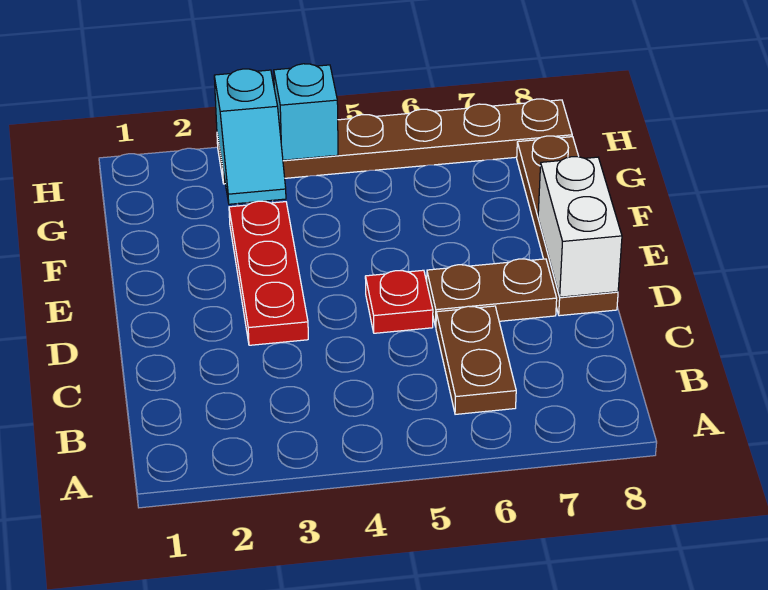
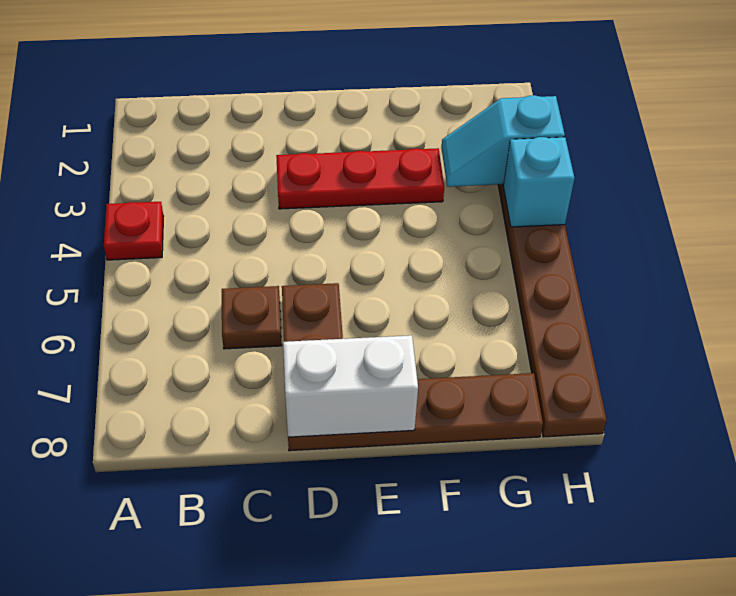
brown plate B6:C6 level 1 -> brown plate C6 level 1
red plate D5 level 1 -> red plate A4 level 1

